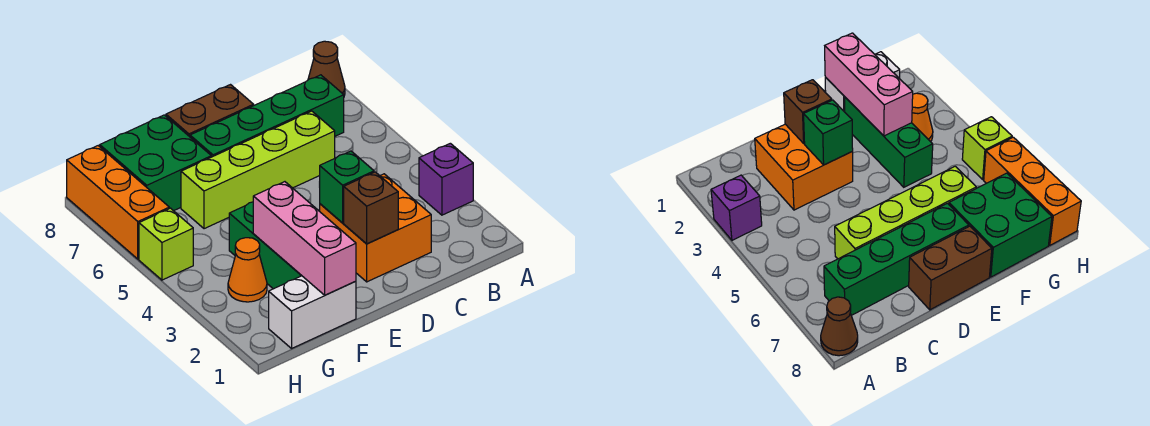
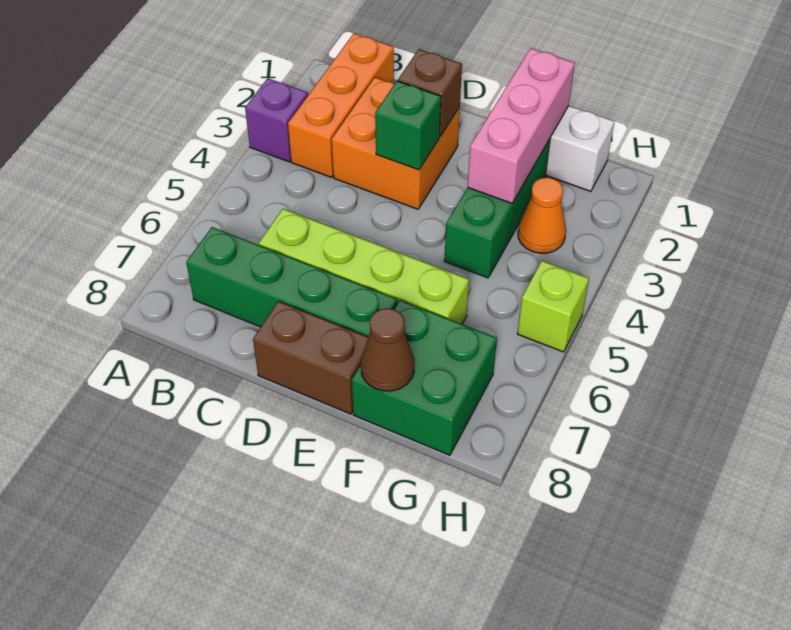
brown cone A8 level 1 -> brown cone F8 level 2
orange brick H6:H8 level 1 -> orange brick B1:B3 level 1

